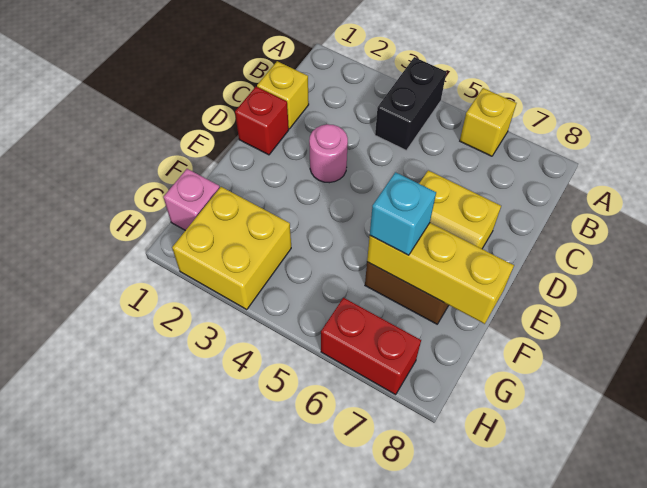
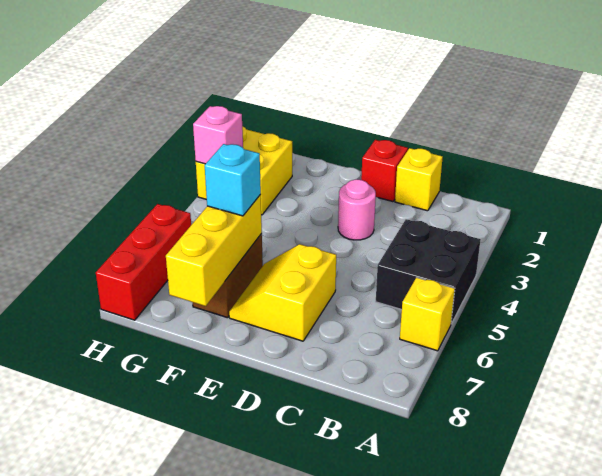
black brick A4:B4 level 1 -> black brick A4:B5 level 1
pink brick G1 level 1 -> pink brick H3 level 2
red brick H6:H7 level 1 -> red brick H6:H8 level 1

